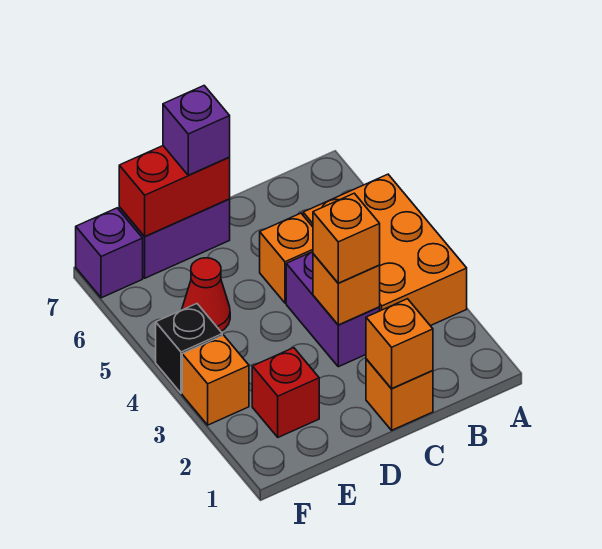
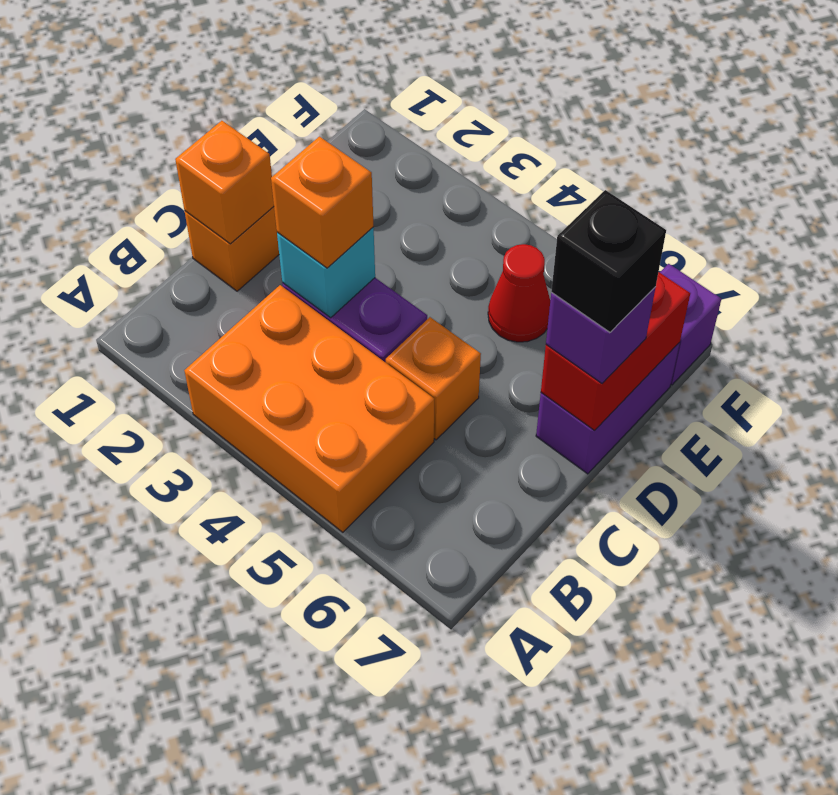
orange brick C3 level 2 -> cyan brick C3 level 2
red brick E2 level 1 -> none
orange brick F3 level 1 -> none
black brick F4 level 1 -> black brick D7 level 4

